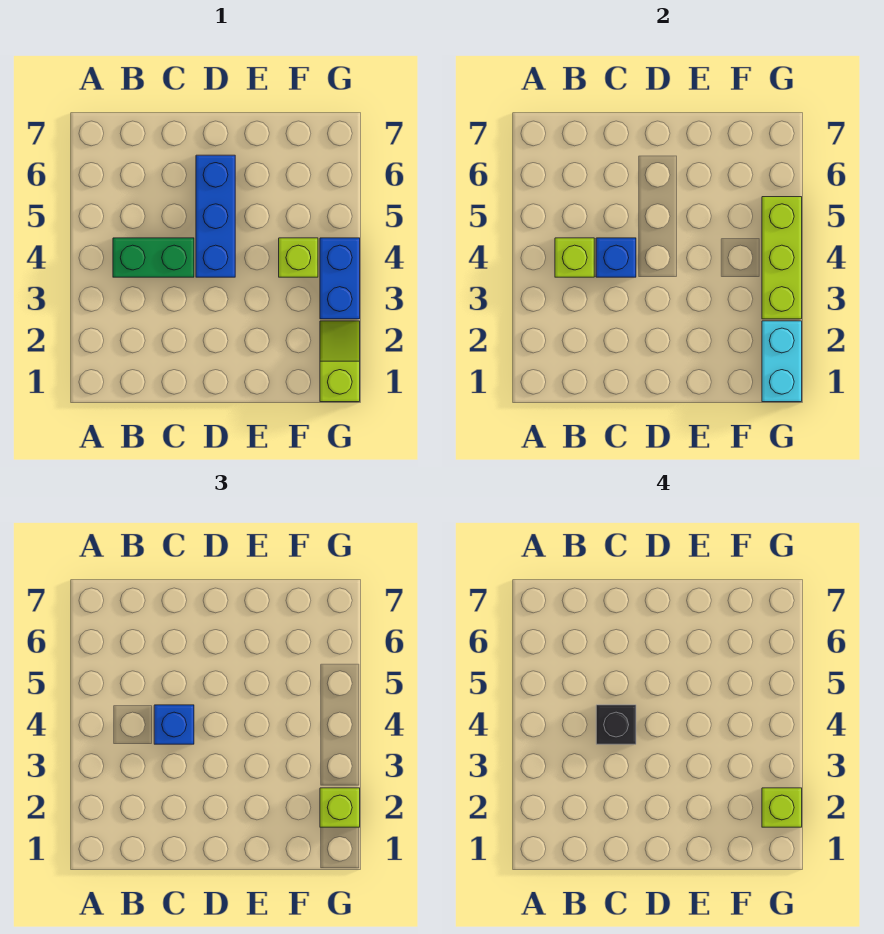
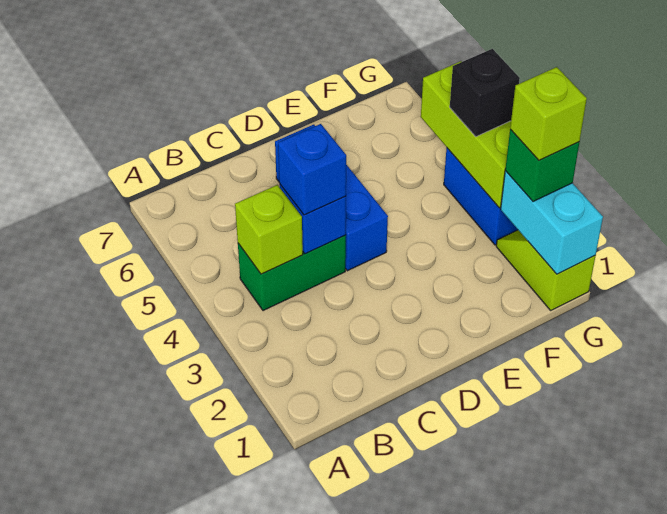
black brick C4 level 4 -> black brick G4 level 3
lime brick F4 level 1 -> none
lime brick G2 level 3 -> green brick G2 level 3

